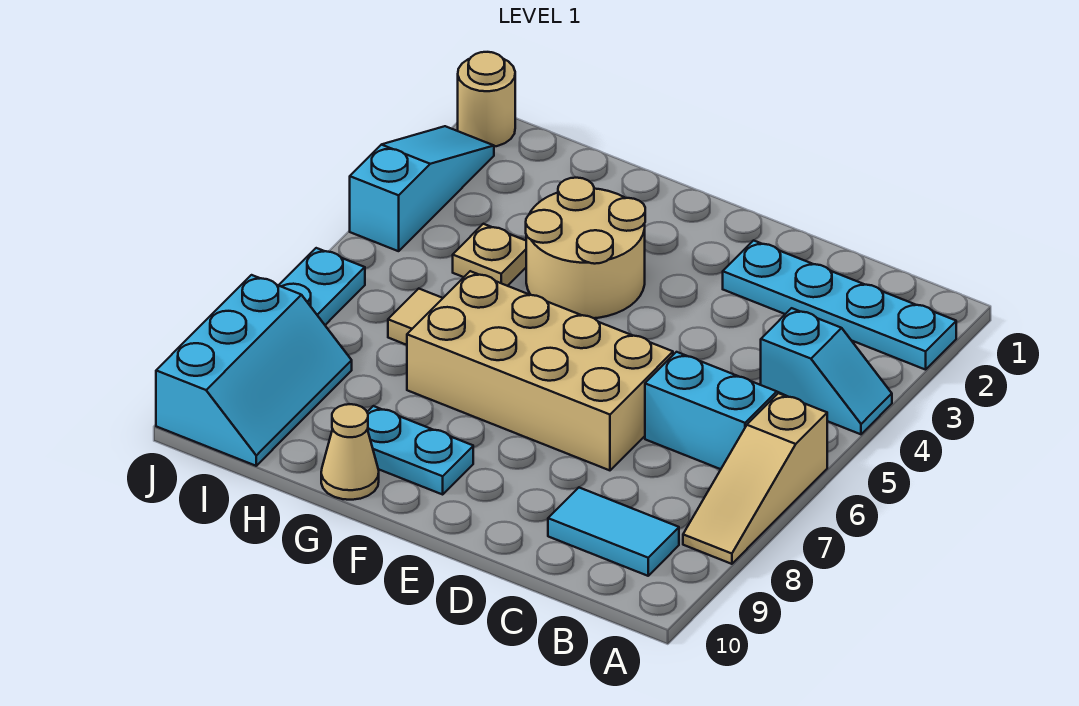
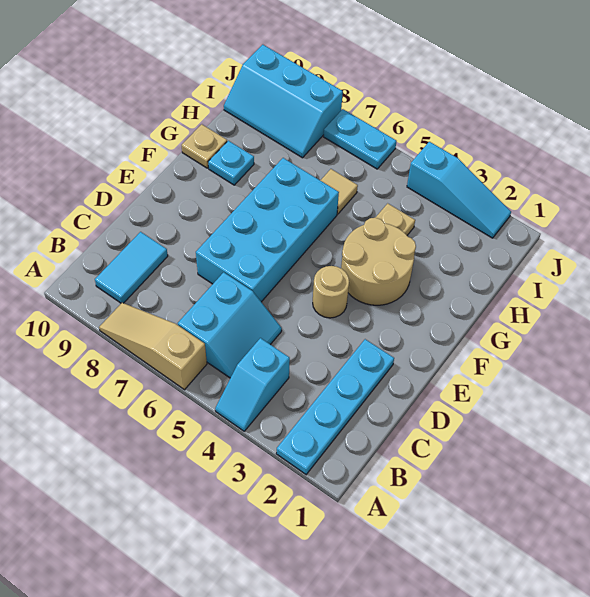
tan brick D6:G7 level 1 -> cyan brick D6:G7 level 1
cyan plate F9:G9 level 1 -> cyan plate G9 level 1
tan cone G10 level 1 -> tan plate G10 level 1
tan round brick J1 level 1 -> tan round brick E4 level 1

